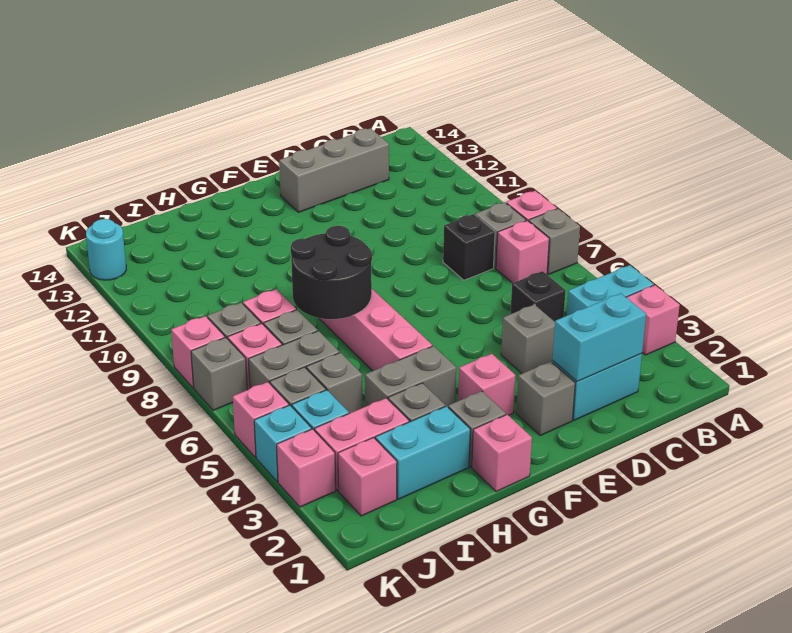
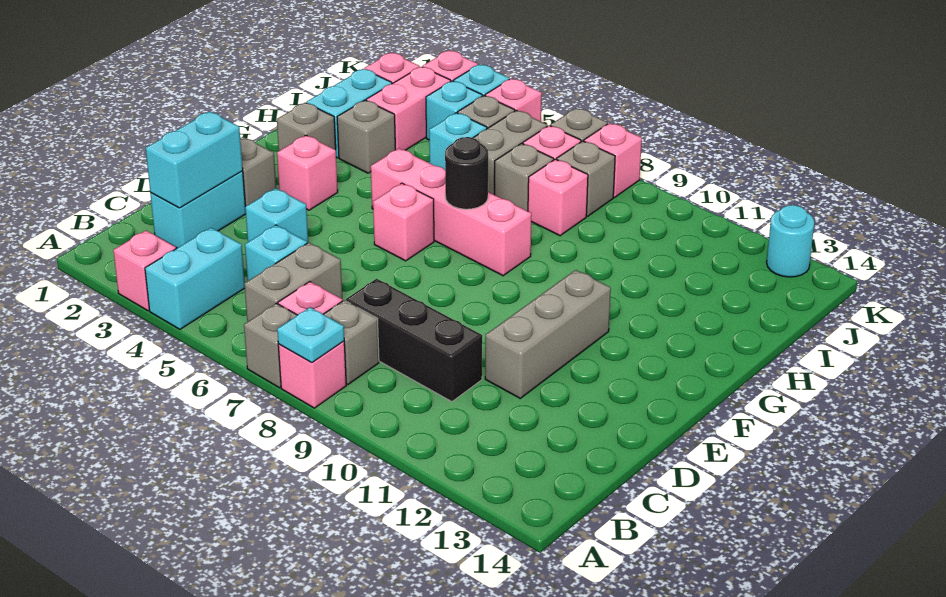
none -> cyan plate A8 level 2
black brick C5 level 1 -> cyan brick C5 level 1
black brick C8 level 1 -> black brick C8:C10 level 1
grey brick C13:E13 level 1 -> grey brick D11:F11 level 1
grey brick D4 level 1 -> cyan brick D4 level 1
pink brick G1 level 1 -> pink brick F6 level 1
grey brick G4:H4 level 1 -> grey brick B6:C6 level 1
black round brick G7:H8 level 2 -> black round brick G7 level 2
grey brick I5 level 1 -> cyan brick I5 level 1

